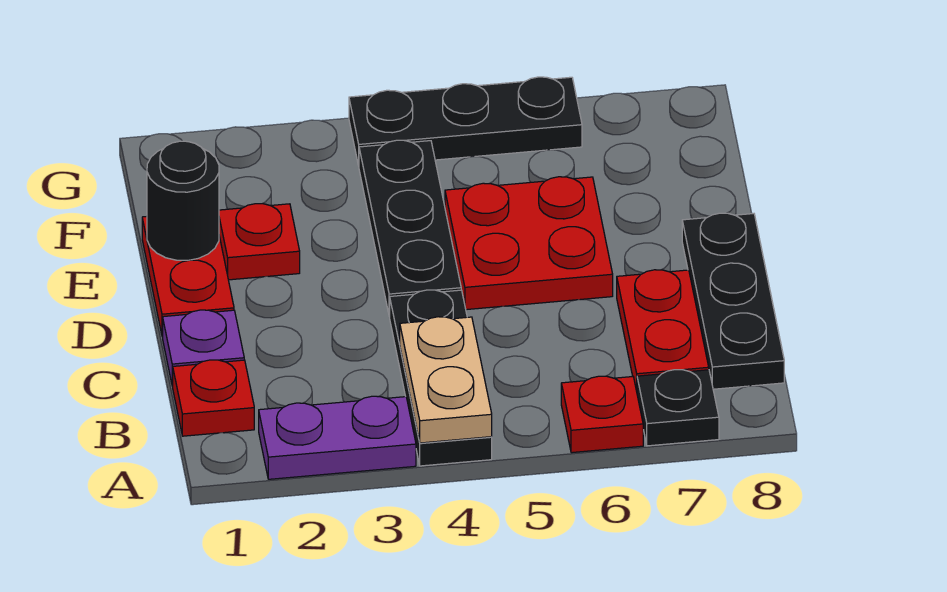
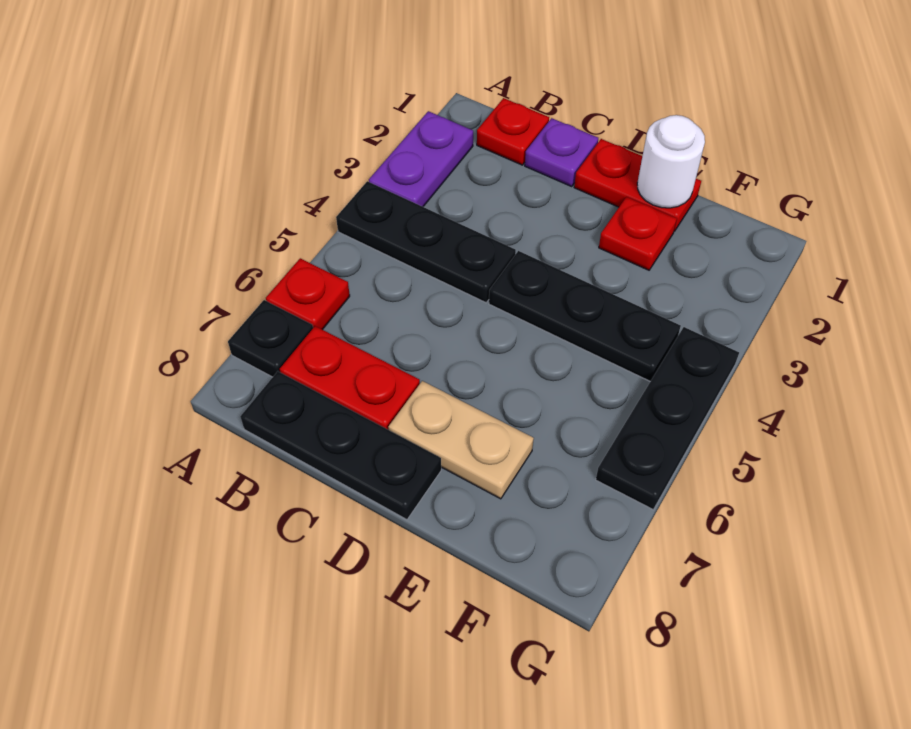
tan plate A4:B4 level 2 -> tan plate D7:E7 level 1
red plate D5:E6 level 1 -> none
black round brick E1 level 2 -> white round brick E1 level 2

